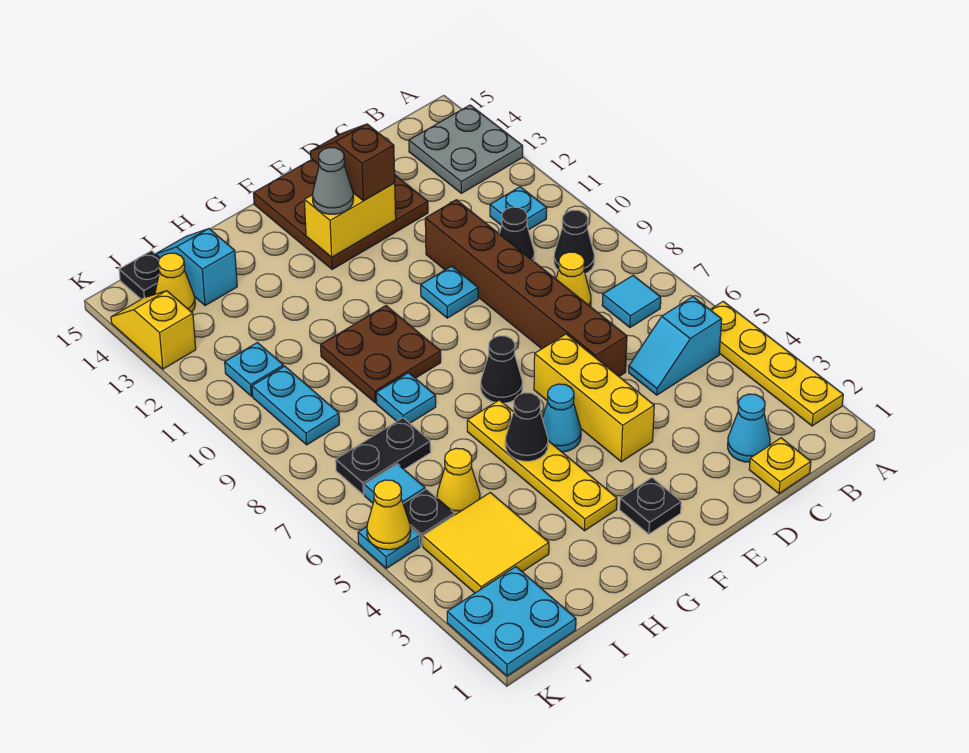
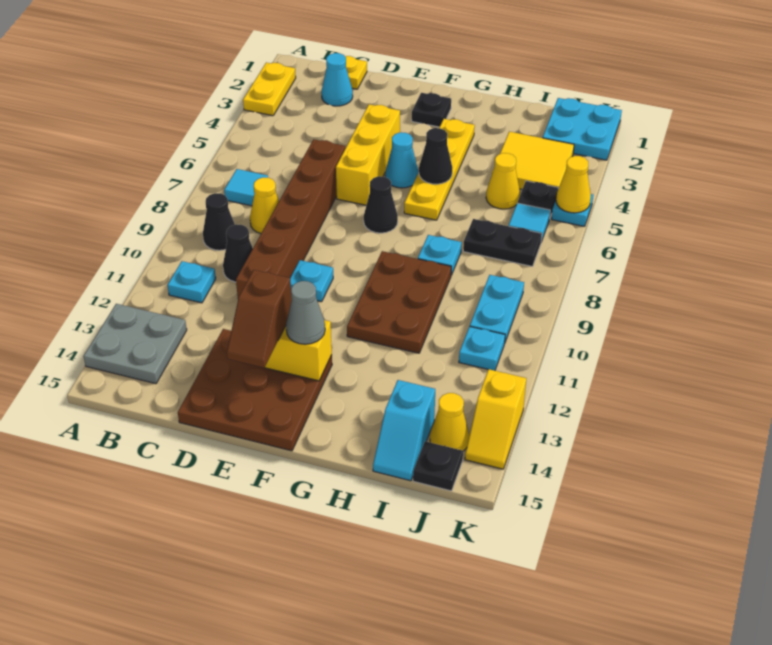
yellow plate A2:A5 level 1 -> yellow plate A2:A3 level 1
cyan slope B5:C5 level 1 top B -> none
brown plate G9:H10 level 1 -> brown plate G9:H11 level 1

